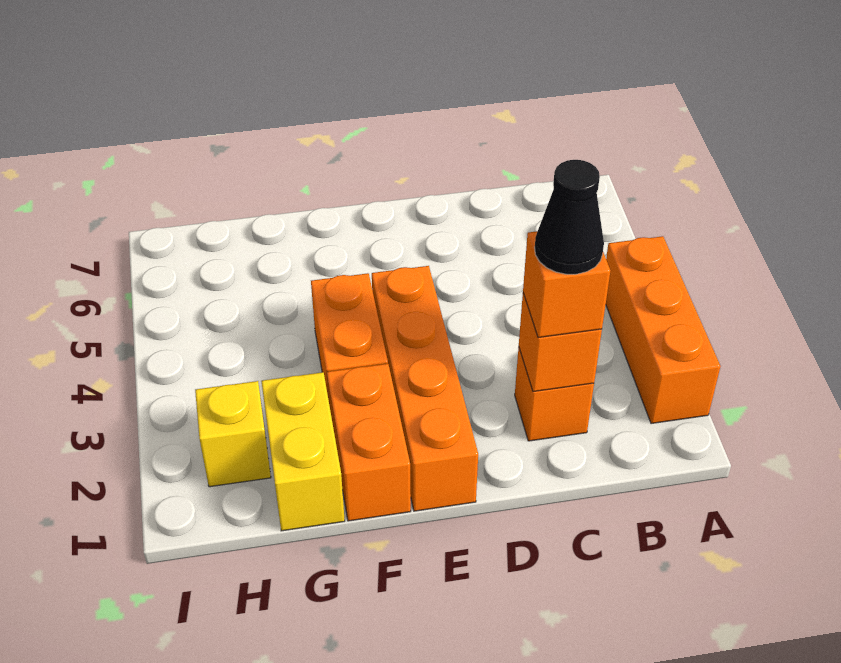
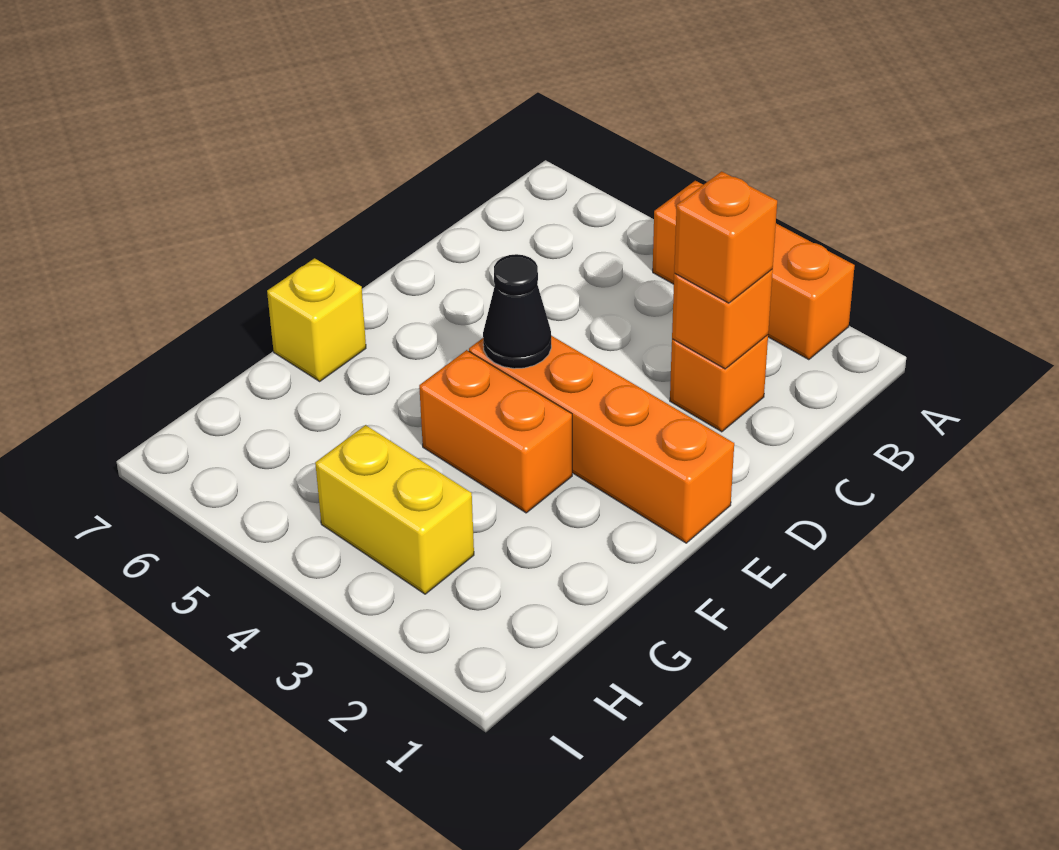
black cone C2 level 4 -> black cone E4 level 2
orange brick F1:F2 level 1 -> none
yellow brick G1:G2 level 1 -> yellow brick H3:H4 level 1
yellow brick H2 level 1 -> yellow brick F7 level 1

